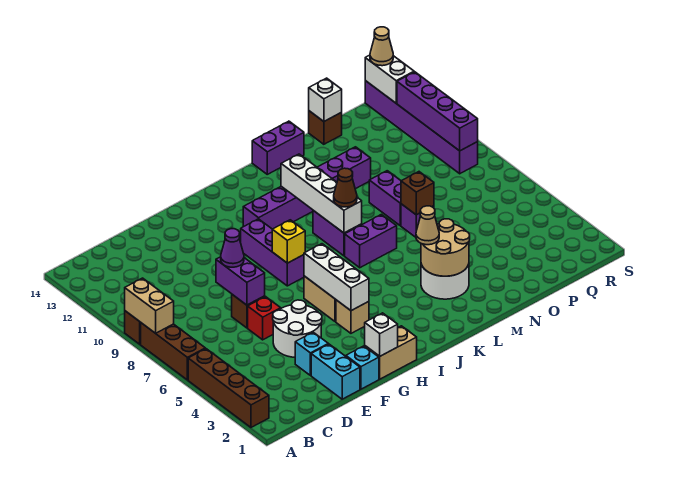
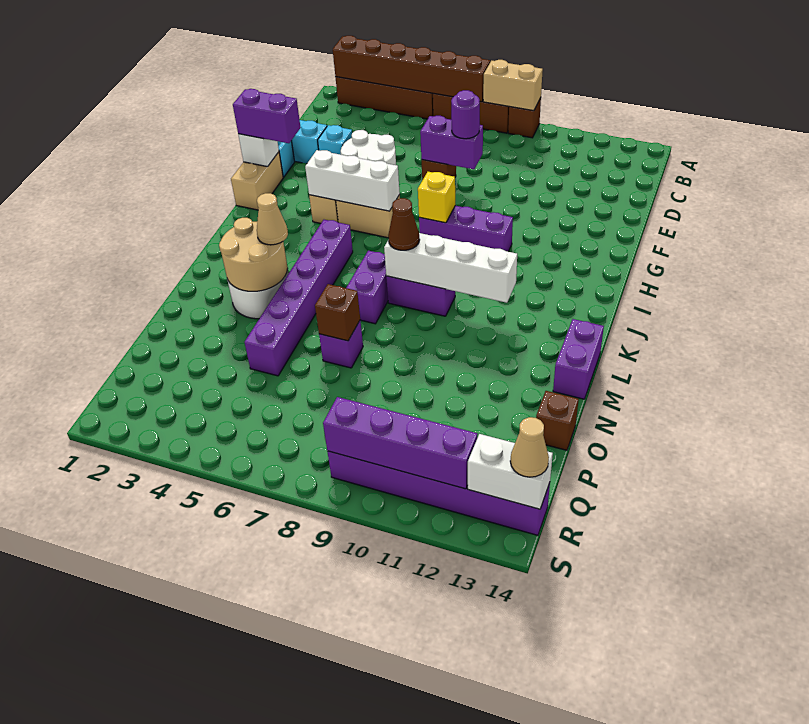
none -> brown brick A2:A7 level 2
red brick E6 level 1 -> none
purple cone E8 level 3 -> purple round brick E8 level 3
purple brick I11:N11 level 1 -> purple brick J5:O5 level 1
purple brick N8:N9 level 1 -> purple brick G1:G2 level 3
white brick O14 level 2 -> none

